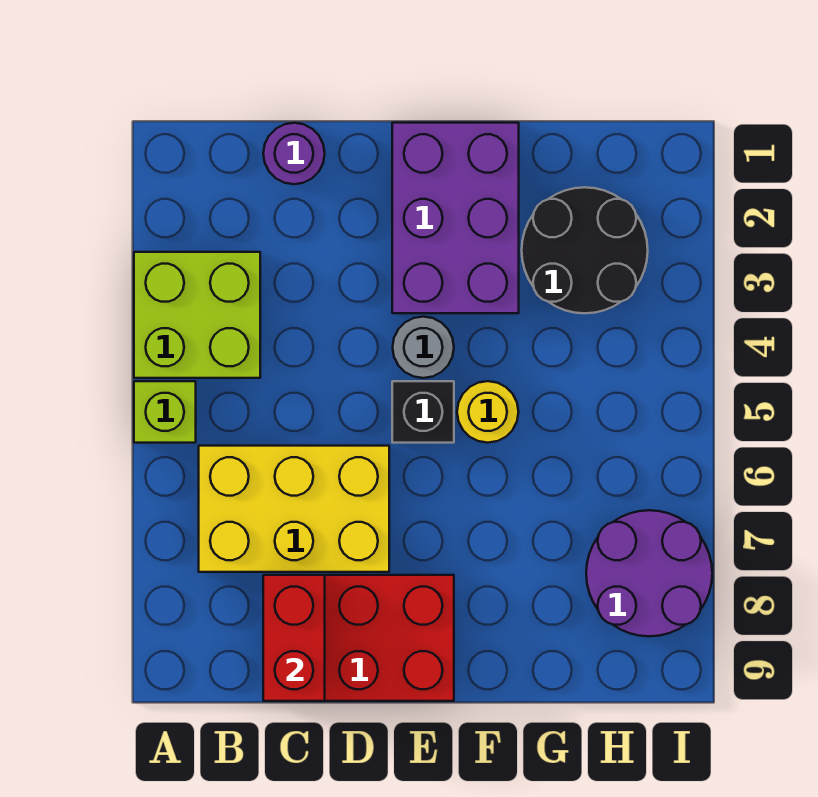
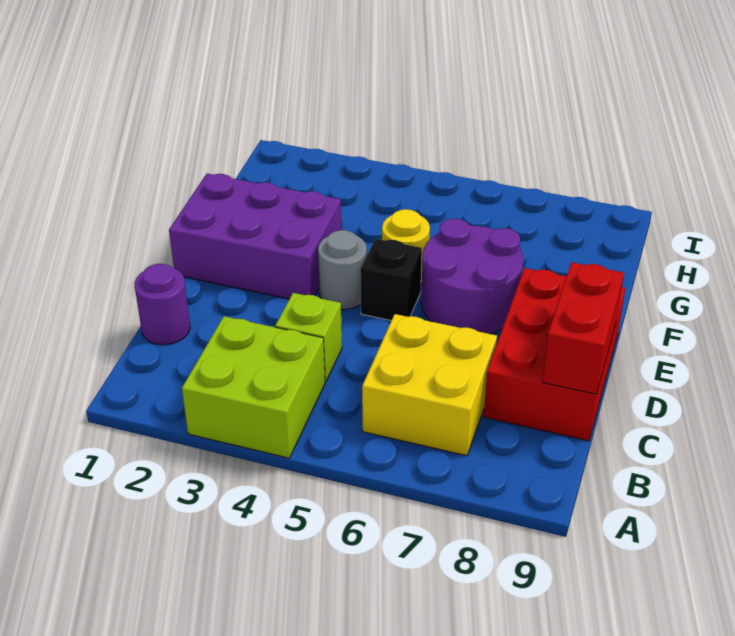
lime brick A5 level 1 -> lime brick C4 level 1
yellow brick B6:D7 level 1 -> yellow brick B6:C7 level 1
red brick C8:C9 level 2 -> red brick C9:D9 level 2
black round brick G2:H3 level 1 -> none
purple round brick H7:I8 level 1 -> purple round brick E6:F7 level 1

